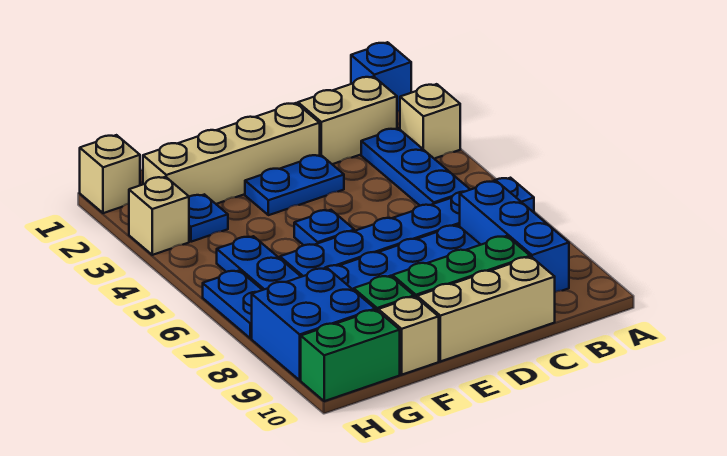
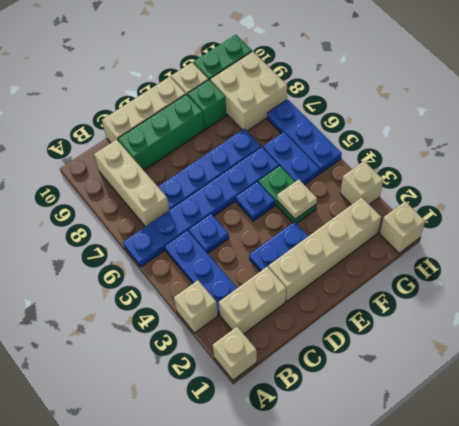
blue brick A1 level 1 -> tan brick A1 level 1
blue brick B7:B9 level 1 -> tan brick B7:B9 level 1
none -> green plate F4:F5 level 1
none -> tan plate F4 level 2
blue plate G3 level 1 -> blue plate C5 level 1
blue brick G8:H9 level 1 -> tan brick G8:H9 level 1
blue plate H6:H7 level 1 -> blue plate H5:H7 level 1

